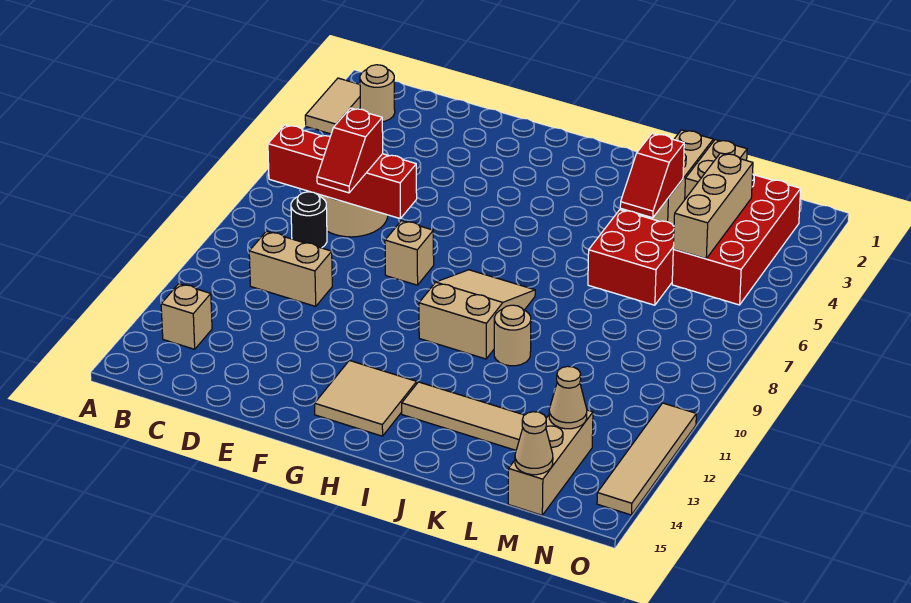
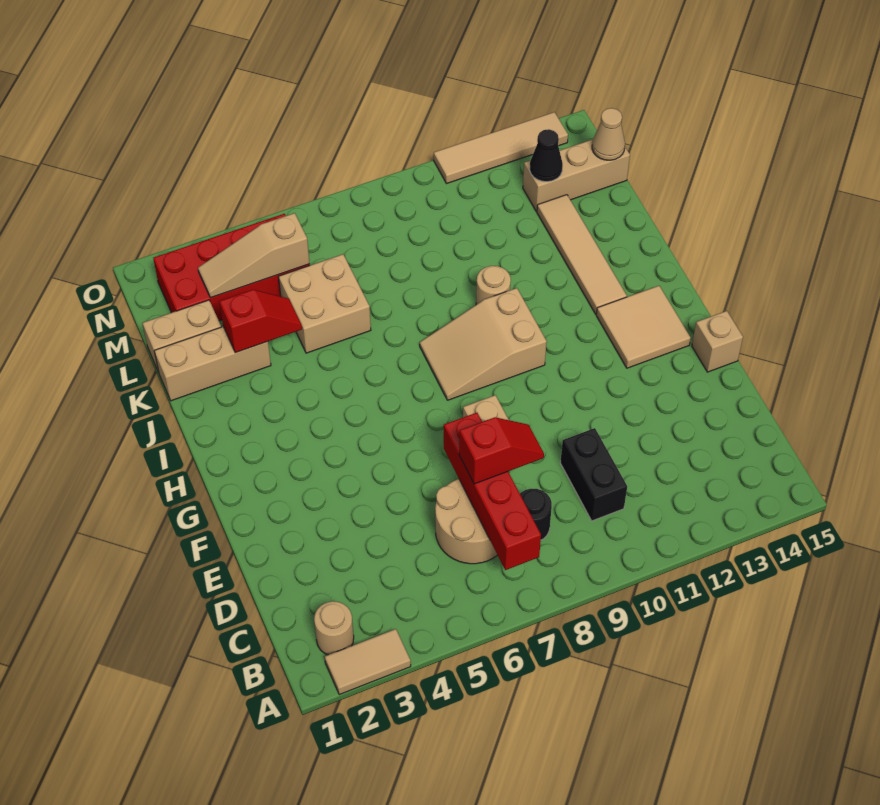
tan brick B13 level 1 -> tan brick F15 level 1
tan brick C10:D10 level 1 -> black brick C10:D10 level 1
red brick K5:L6 level 1 -> tan brick K5:L6 level 1
tan brick M3:M5 level 2 -> tan slope M3:M5 level 2 top 5
tan cone M13 level 2 -> black cone M13 level 2

